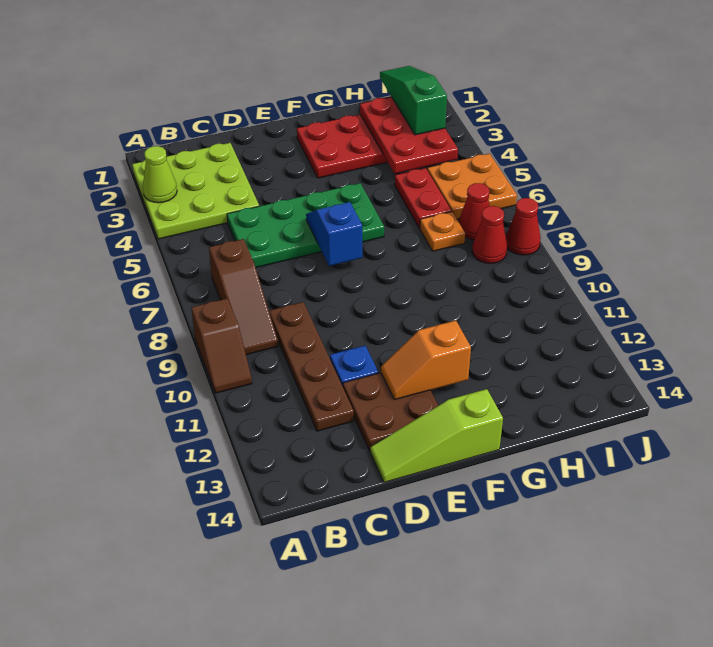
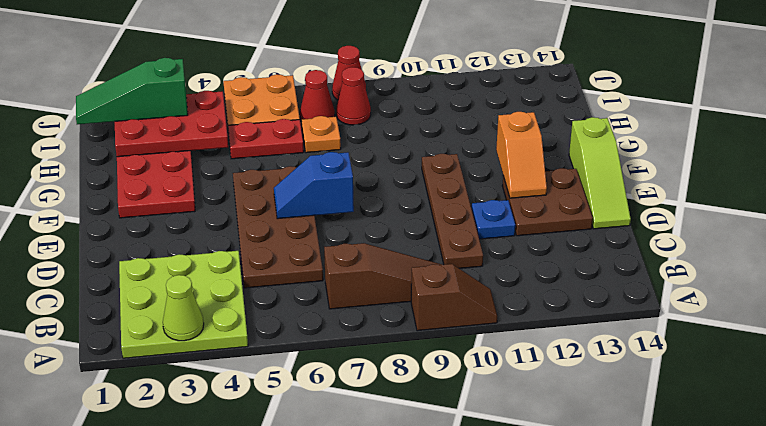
green plate C5:F6 level 1 -> brown plate C5:F6 level 1
brown plate C9:C12 level 1 -> brown plate C10:F10 level 1

